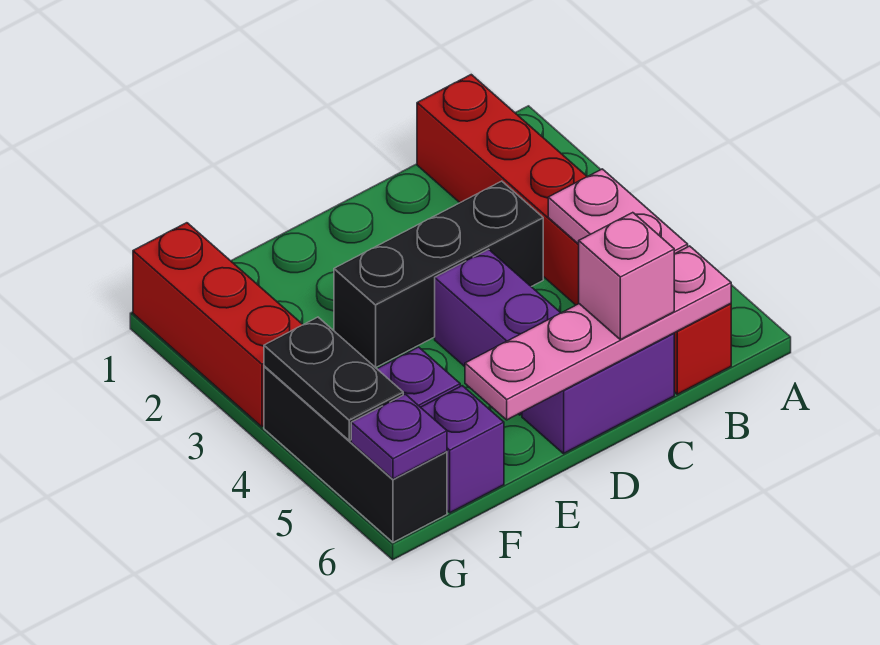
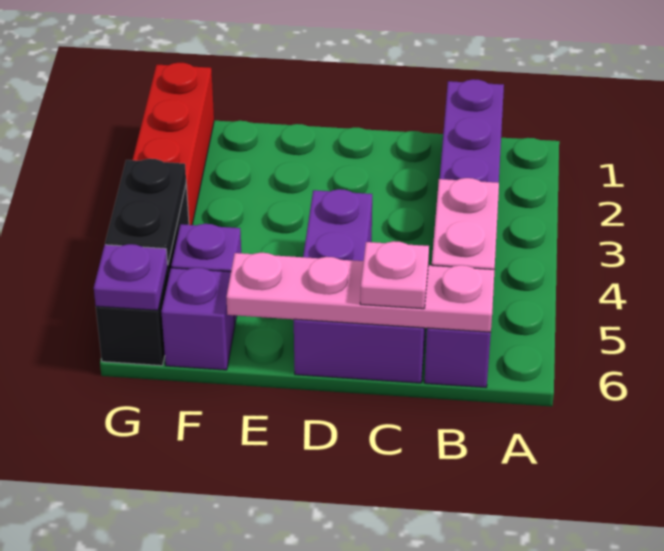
red brick B1:B6 level 1 -> purple brick B1:B6 level 1
black brick C3:E3 level 1 -> none
pink brick C6 level 3 -> pink plate C6 level 3

